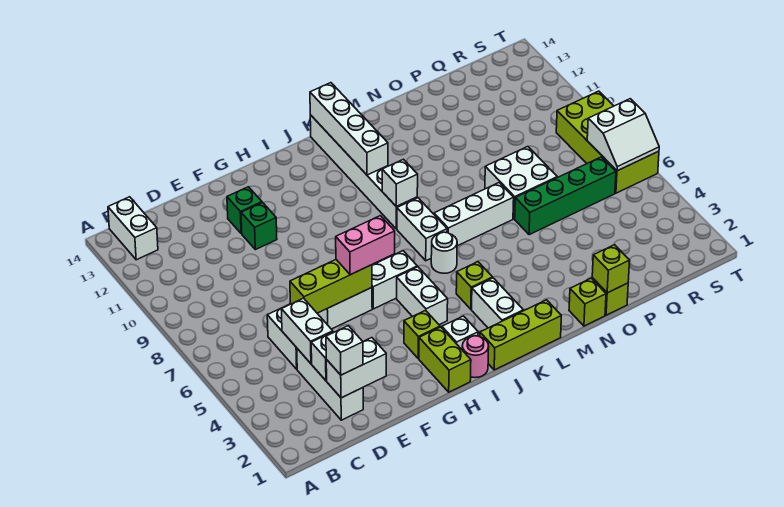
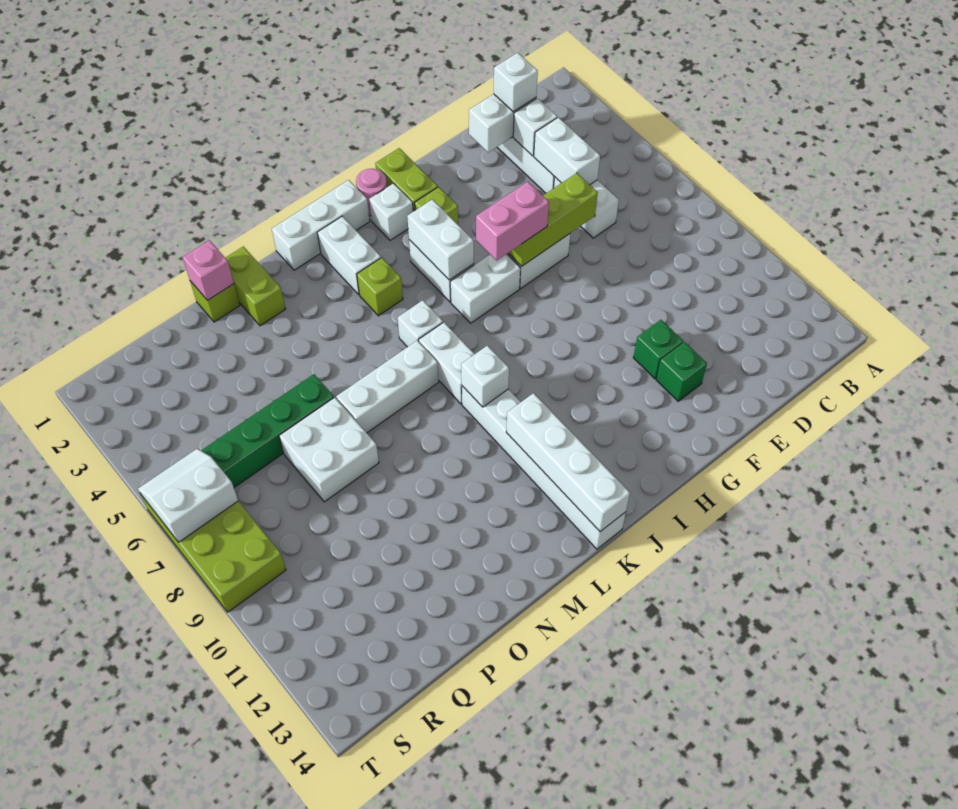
white brick B13:B14 level 1 -> white brick I4:I5 level 2
lime brick J1:L1 level 1 -> white brick J1:L1 level 1
white round brick K6 level 1 -> white brick K6 level 1
lime brick N1 level 1 -> lime brick N1:N2 level 1
lime brick O1 level 2 -> pink brick O1 level 2

